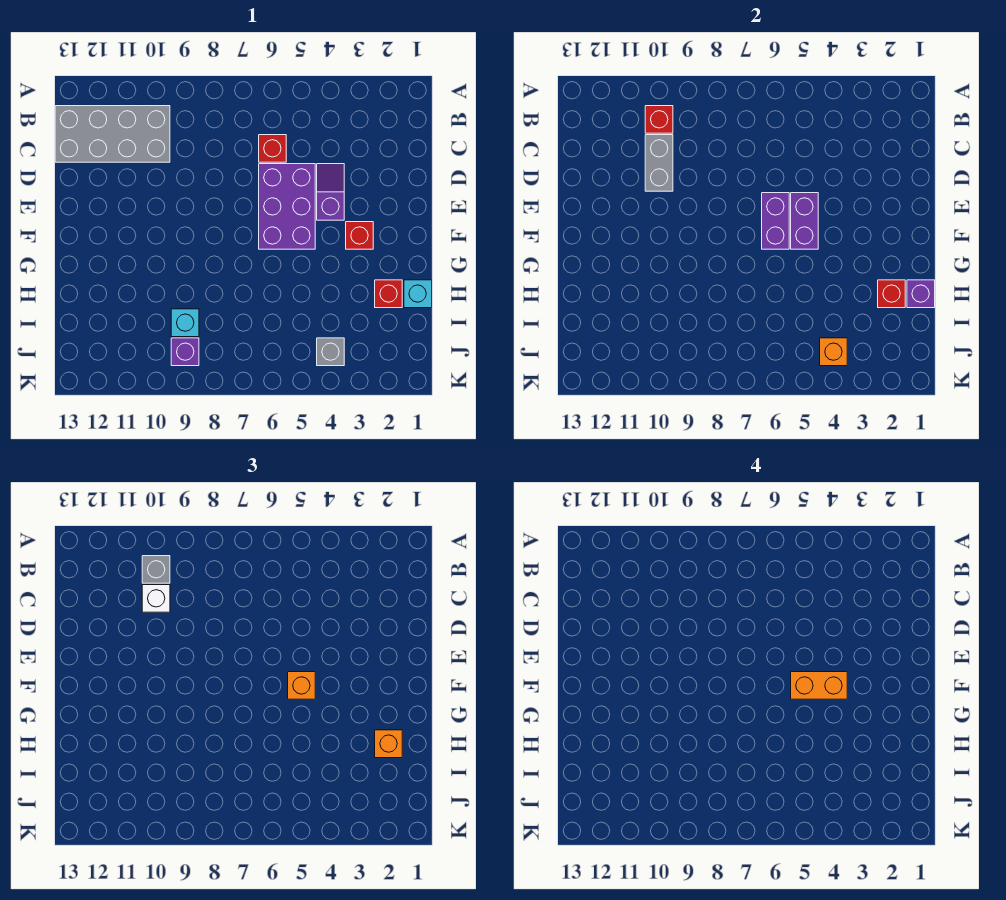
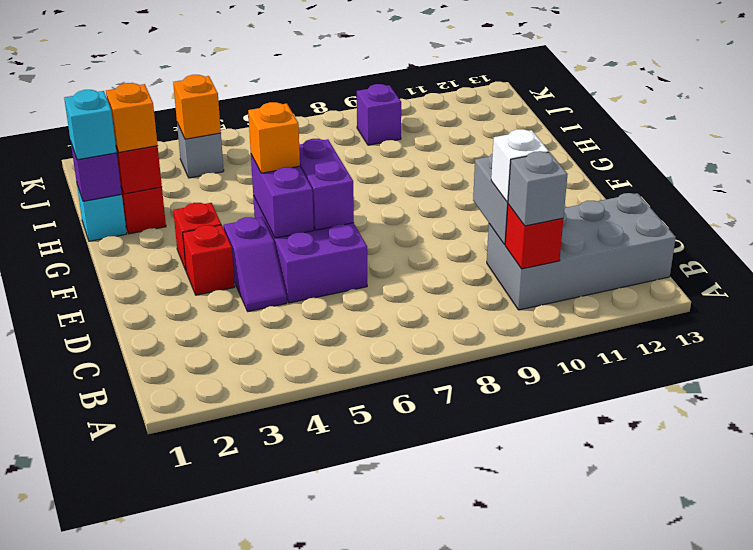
red brick C6 level 1 -> red brick E3 level 1
orange brick F4:F5 level 4 -> none
cyan brick I9 level 1 -> cyan brick H1 level 3

